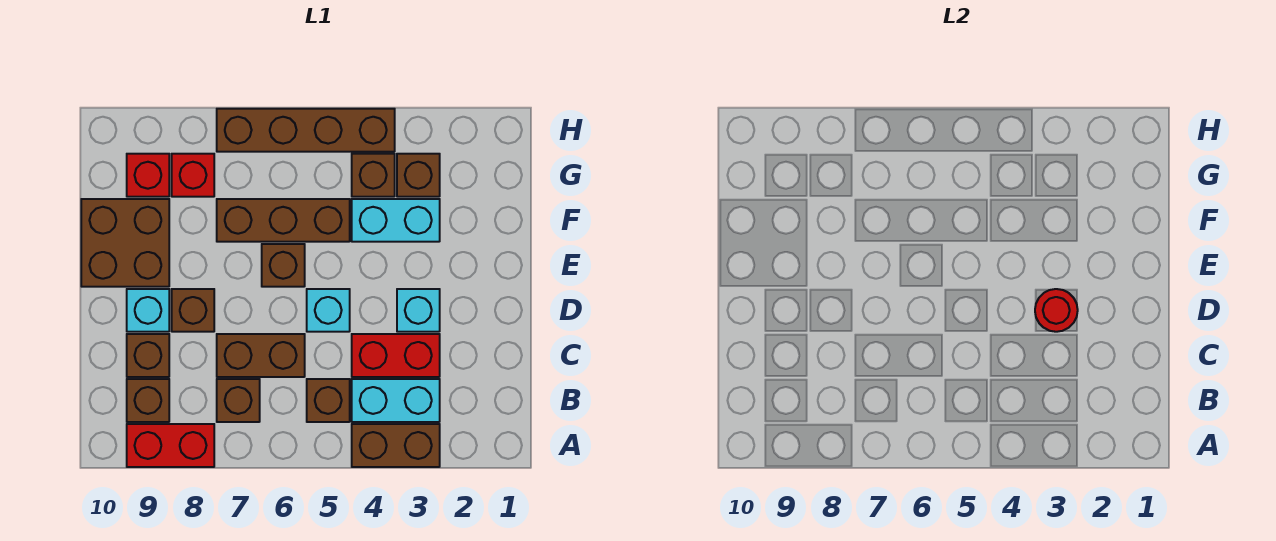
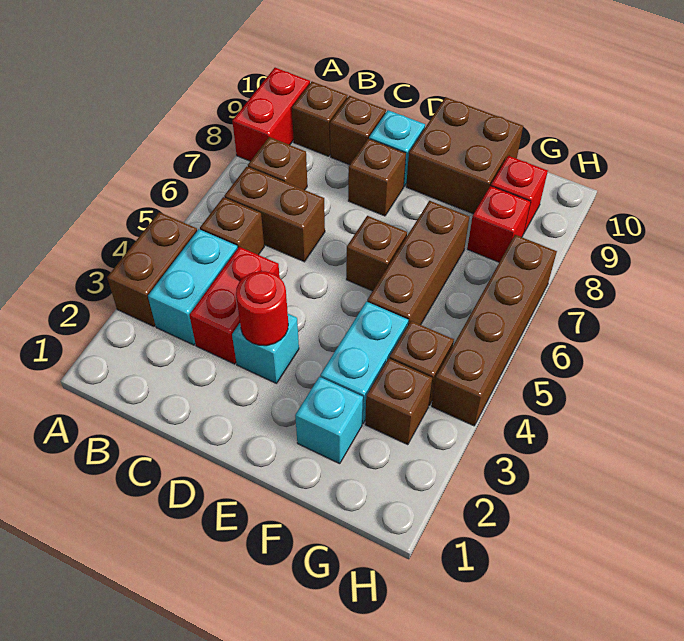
brown brick C6:C7 level 1 -> brown brick B6:C6 level 1
cyan brick D5 level 1 -> cyan brick F2 level 1

